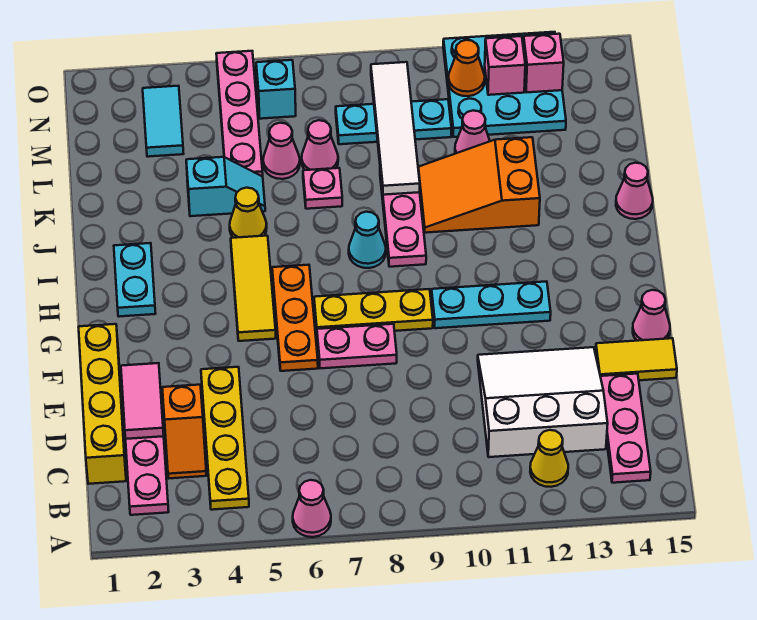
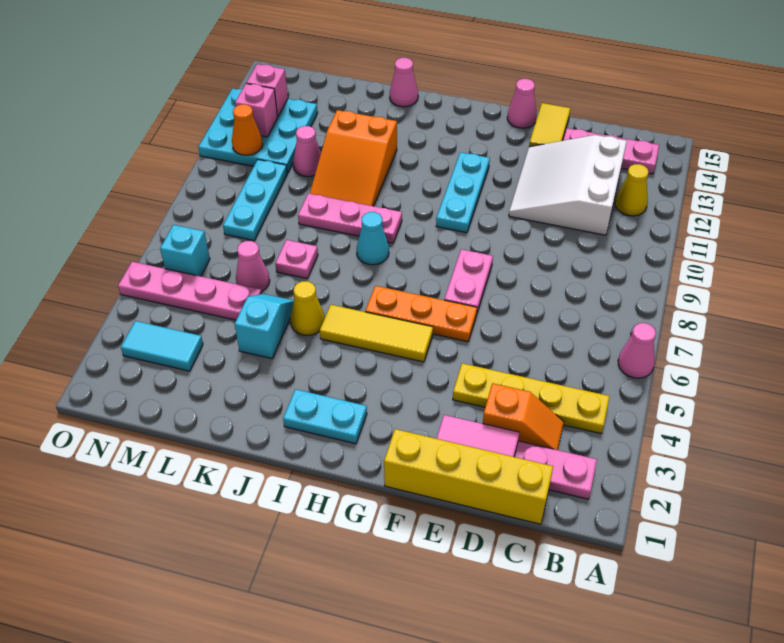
yellow plate G7:G9 level 1 -> none
white tile K9:N9 level 2 -> none
pink cone L7 level 1 -> none

